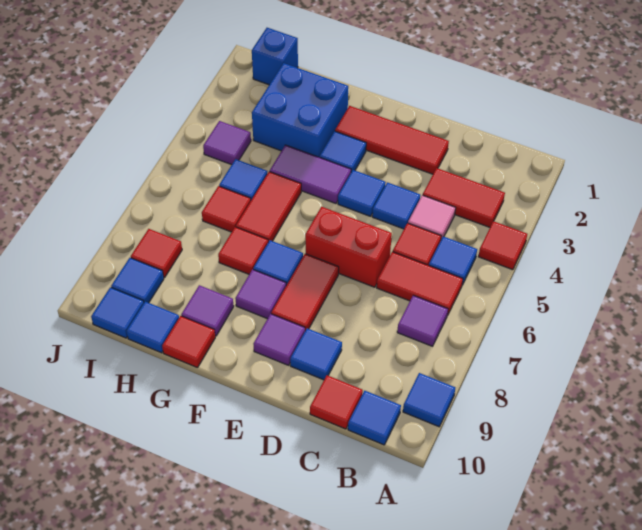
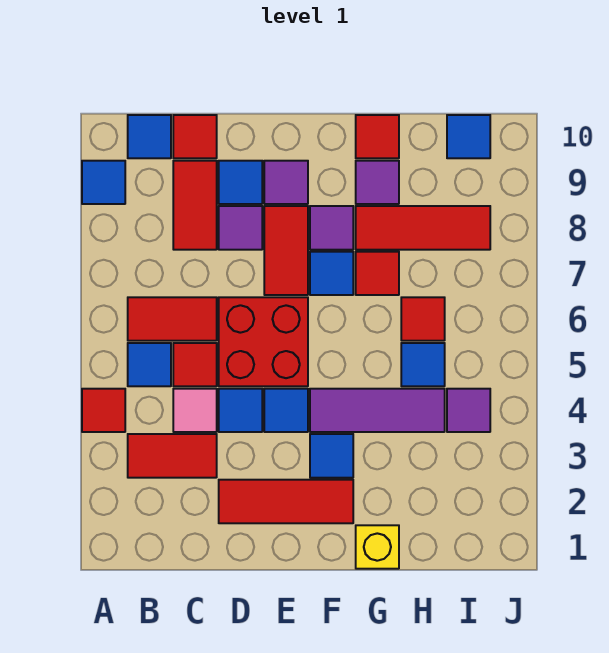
purple tile B7 level 1 -> purple tile D8 level 1
red brick D6:E6 level 1 -> red brick D5:E6 level 1
purple tile F4:G4 level 1 -> purple tile F4:H4 level 1
none -> yellow brick G1 level 1
blue brick G2:H3 level 1 -> none
red tile G5:G6 level 1 -> red tile C8:C9 level 1
blue tile H10 level 1 -> none
blue brick I1 level 1 -> none
red tile I8 level 1 -> red tile G8:I8 level 1
blue tile I9 level 1 -> none

